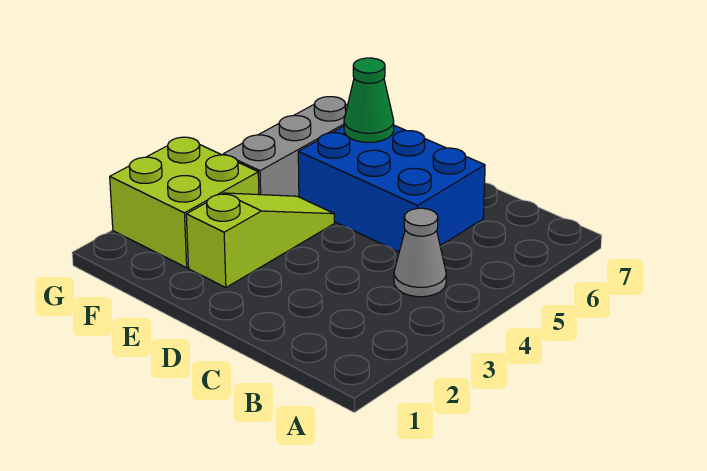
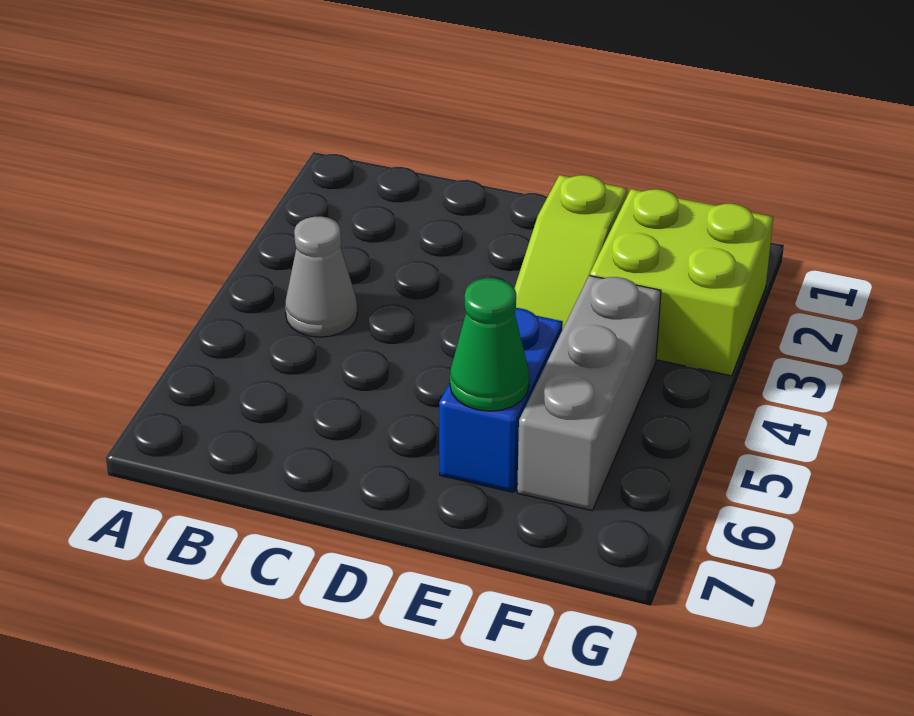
blue brick C5:E6 level 1 -> blue brick E5:E6 level 1

